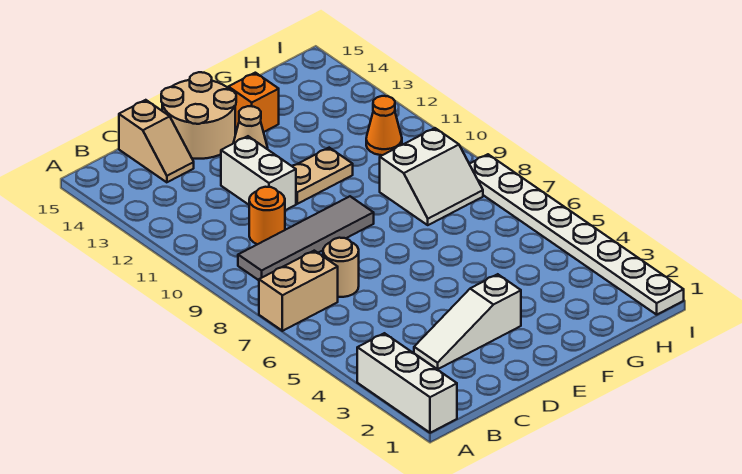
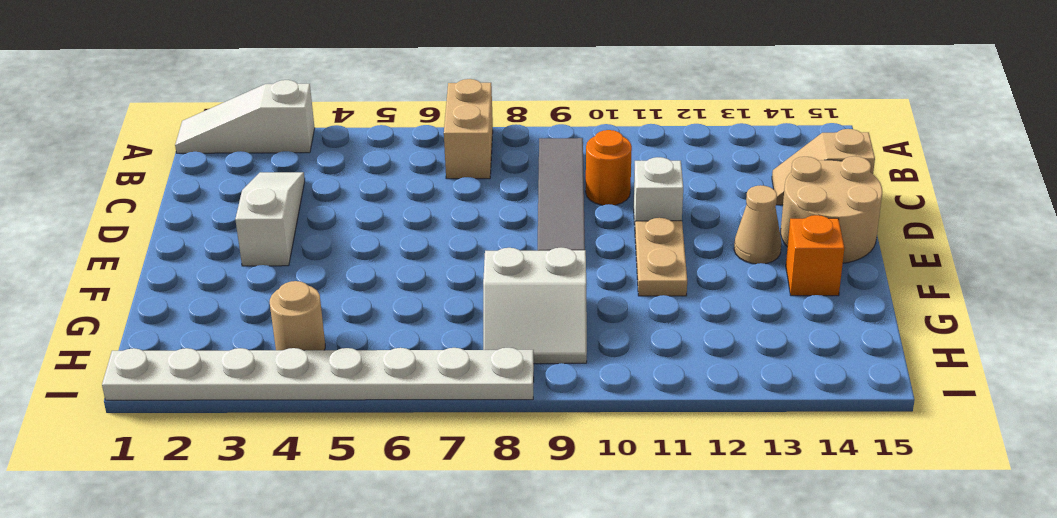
white brick A1:A3 level 1 -> white slope A1:A3 level 1 top 3
tan round brick C7 level 1 -> tan round brick H4 level 1
white brick D11:D12 level 1 -> white brick D11 level 1
white slope G8:H9 level 1 top 9 -> white slope G8:H9 level 1 top G
orange cone H11 level 1 -> none

